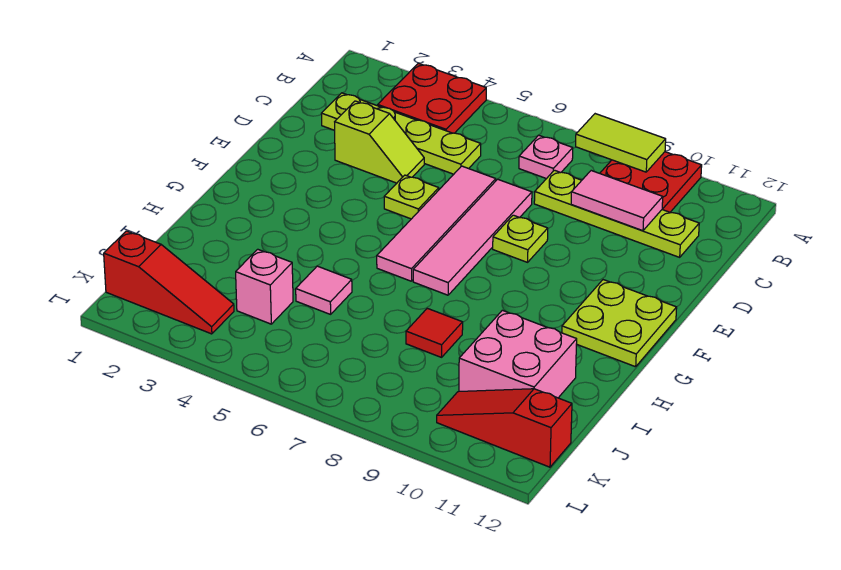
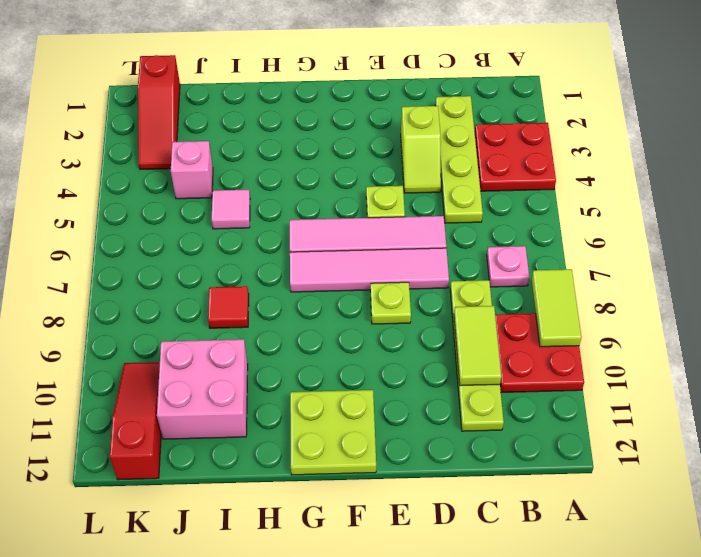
pink tile C9:C10 level 2 -> lime tile C9:C10 level 2

